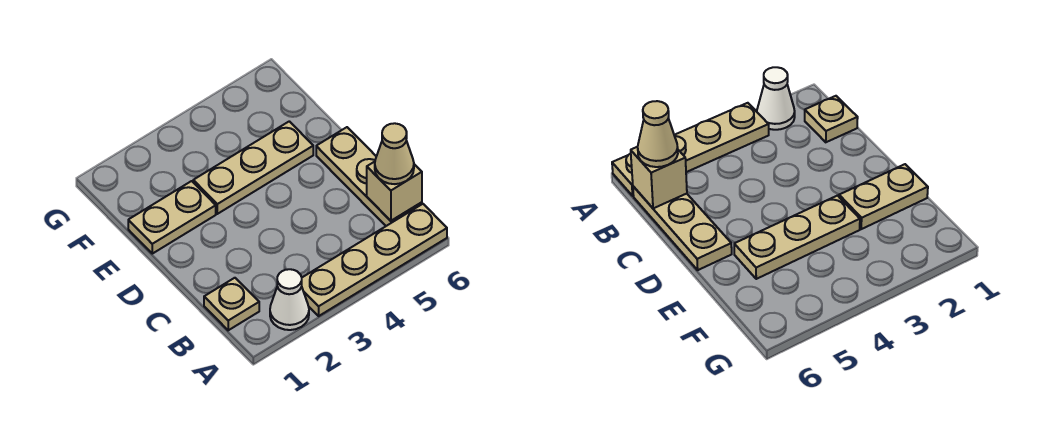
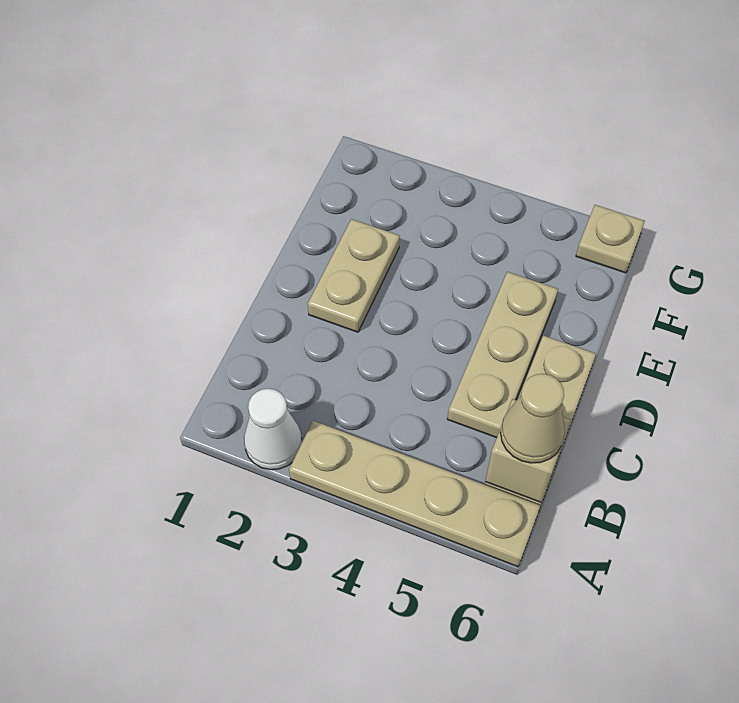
tan plate B1 level 1 -> tan plate G6 level 1
tan plate E1:E2 level 1 -> tan plate D2:E2 level 1
tan plate E3:E5 level 1 -> tan plate C5:E5 level 1

